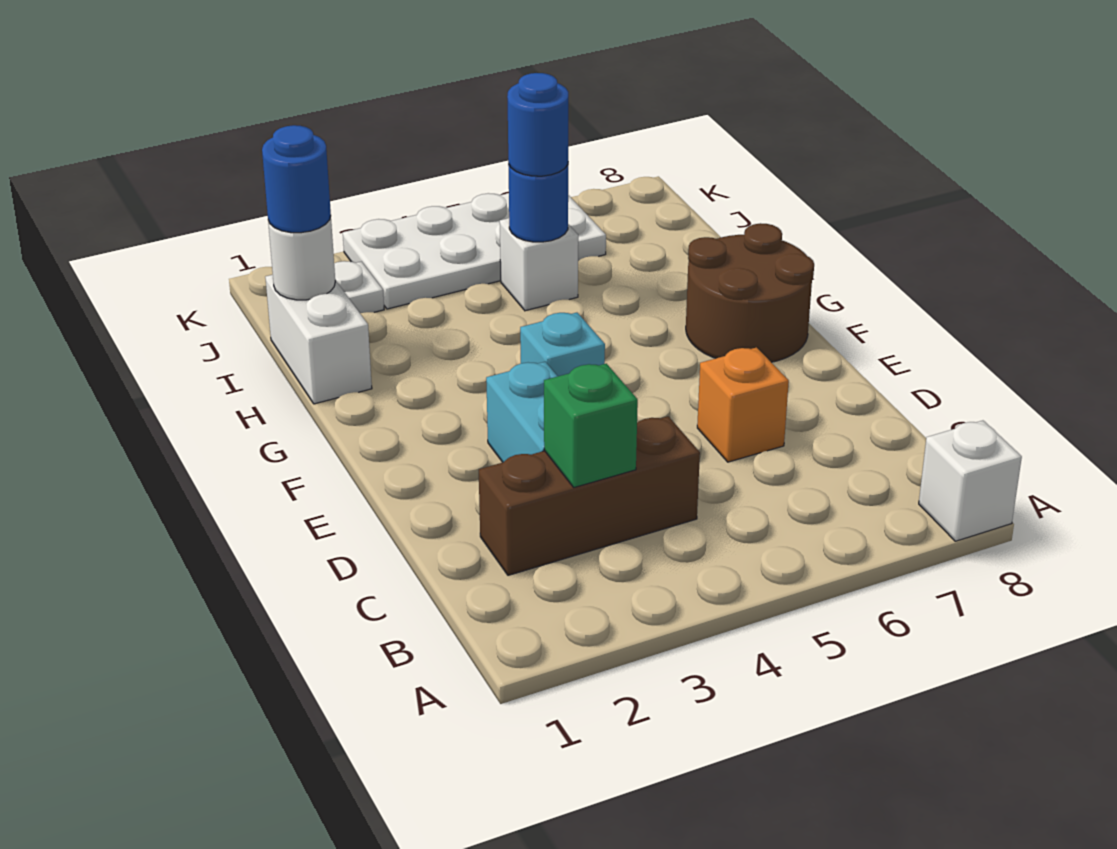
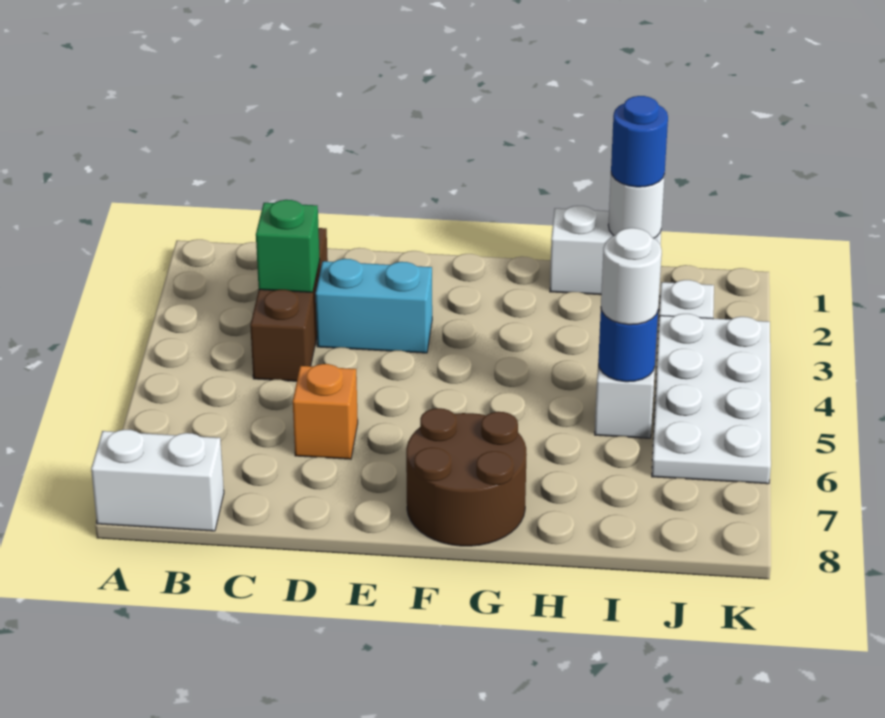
white brick A8 level 1 -> white brick A8:B8 level 1
cyan brick F4 level 1 -> none
blue round brick I5 level 3 -> white round brick I5 level 3

